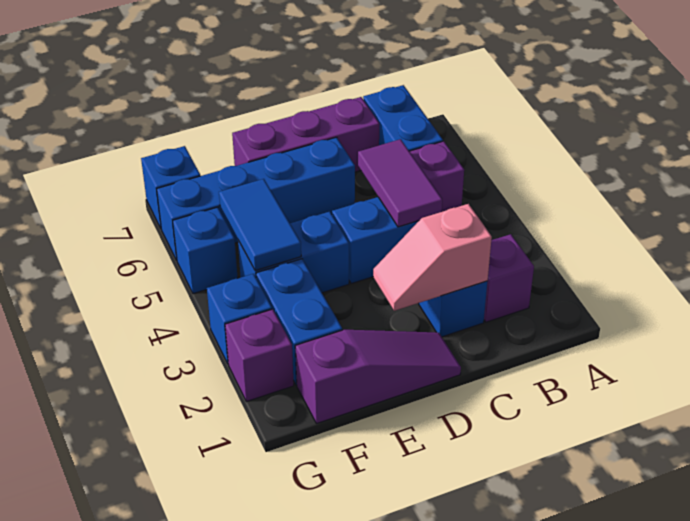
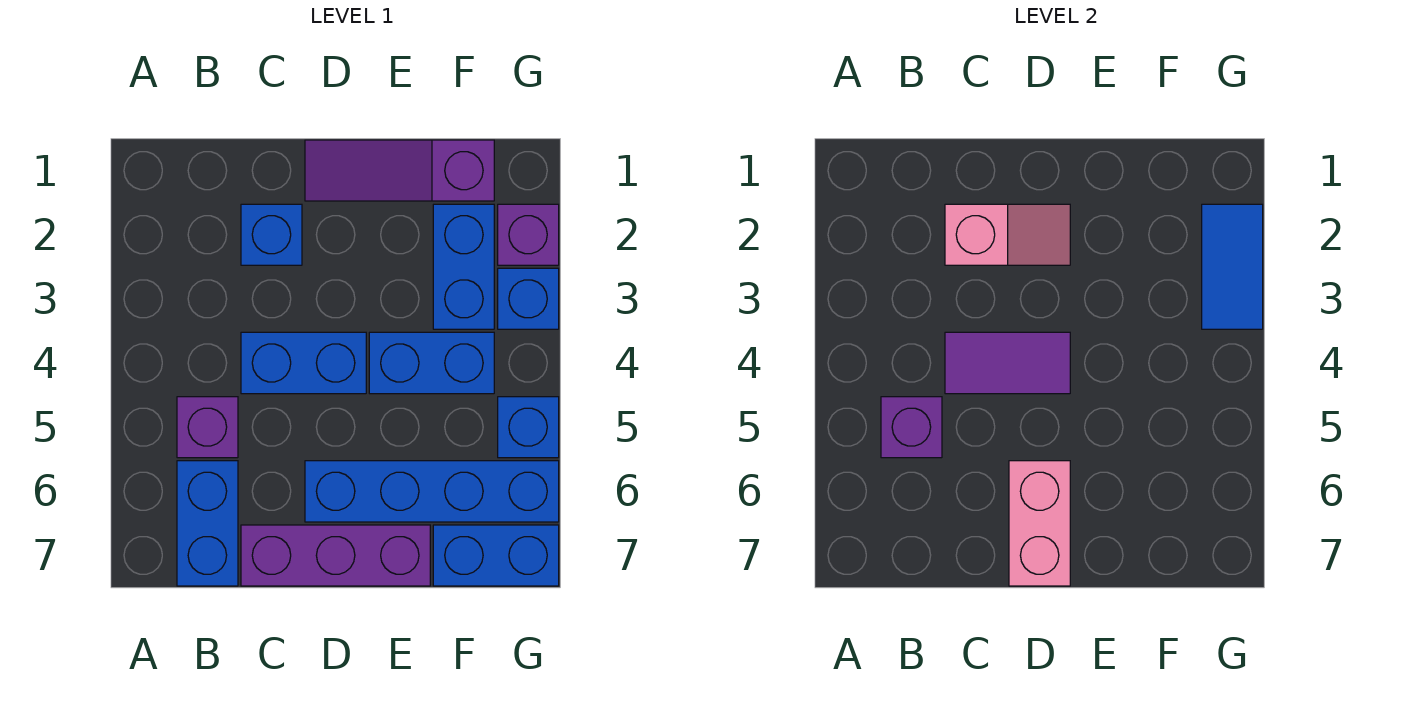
purple brick B2 level 1 -> purple brick B5 level 2
purple tile C4:C5 level 2 -> purple tile C4:D4 level 2
none -> pink brick D6:D7 level 2
blue tile F4:F5 level 2 -> blue tile G2:G3 level 2
blue brick G7 level 1 -> blue brick F7:G7 level 1

